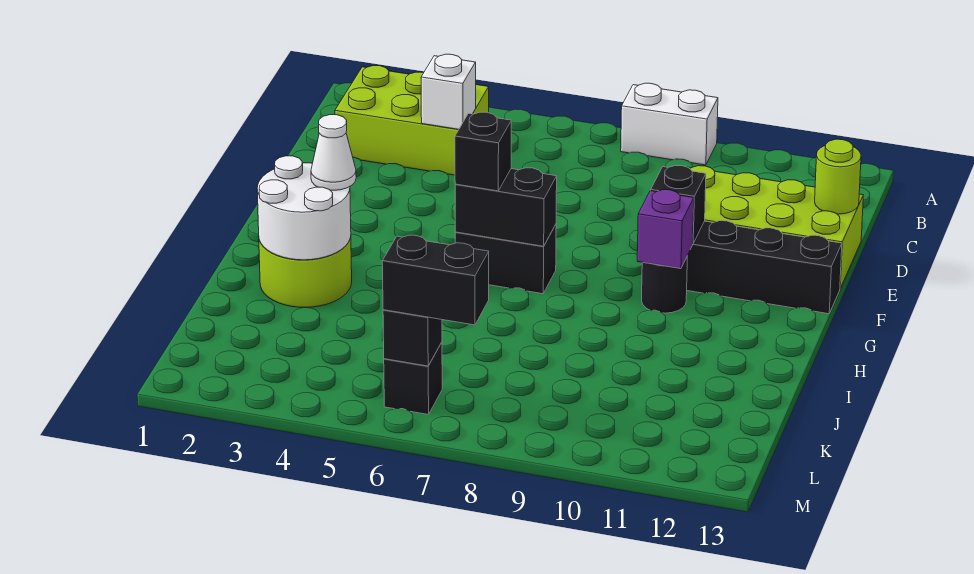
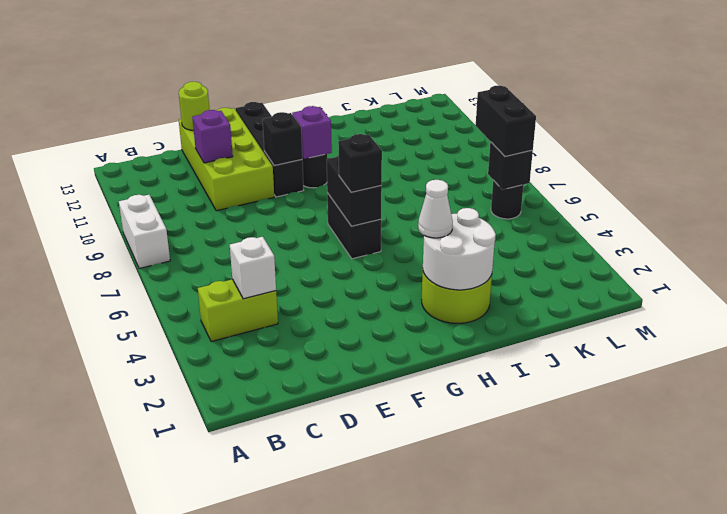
lime brick B2:C4 level 1 -> lime brick B4:C4 level 1
none -> purple brick D11 level 2
black brick L6 level 1 -> black round brick L6 level 1

